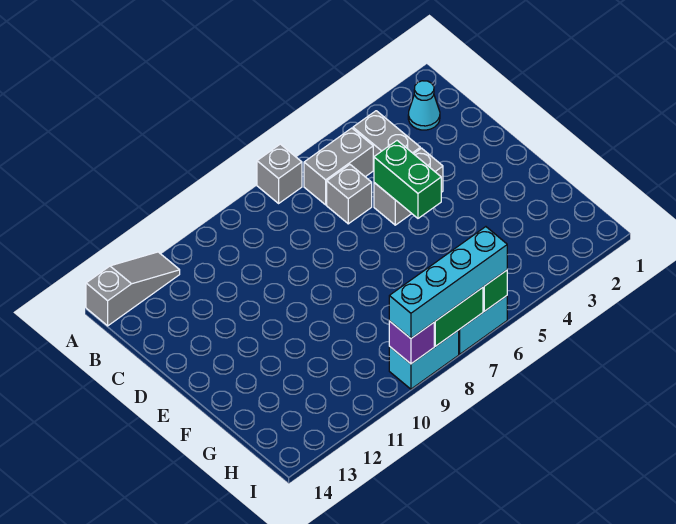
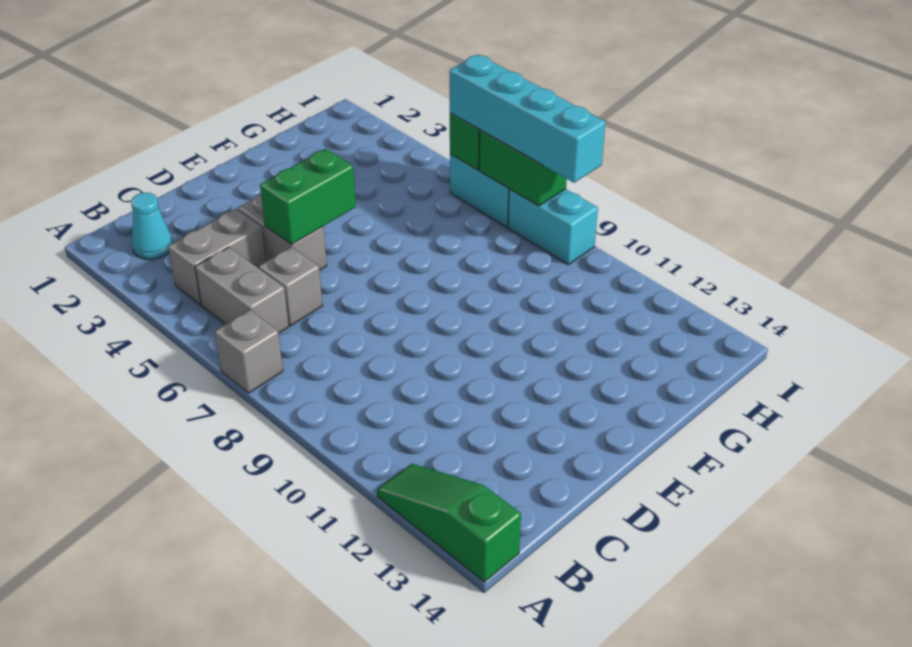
grey slope A12:A14 level 1 top 14 -> green slope A12:A14 level 1 top 14
purple brick I9 level 2 -> none

